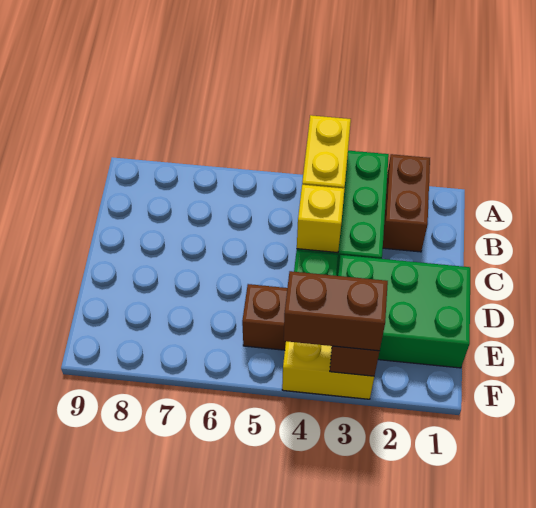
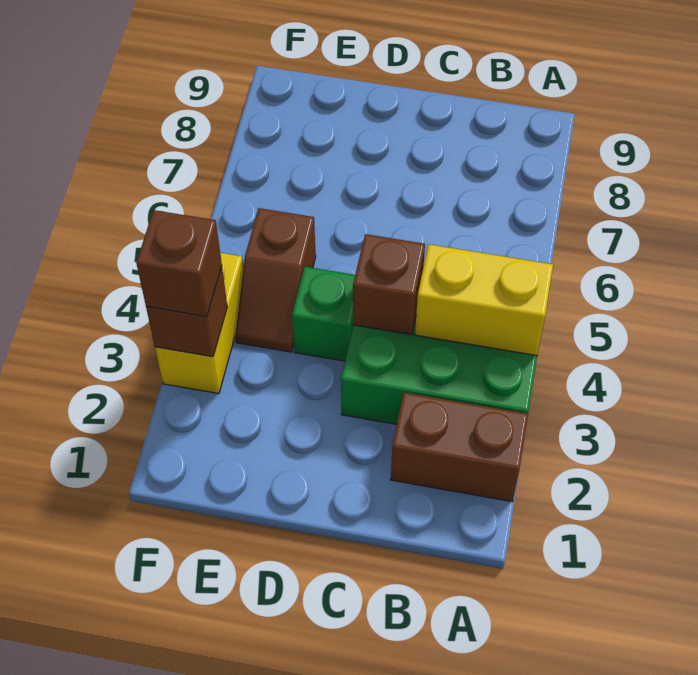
yellow brick C4 level 2 -> brown brick C4 level 2
green brick D1:E3 level 1 -> none
brown brick F3:F4 level 3 -> brown brick F3 level 3

